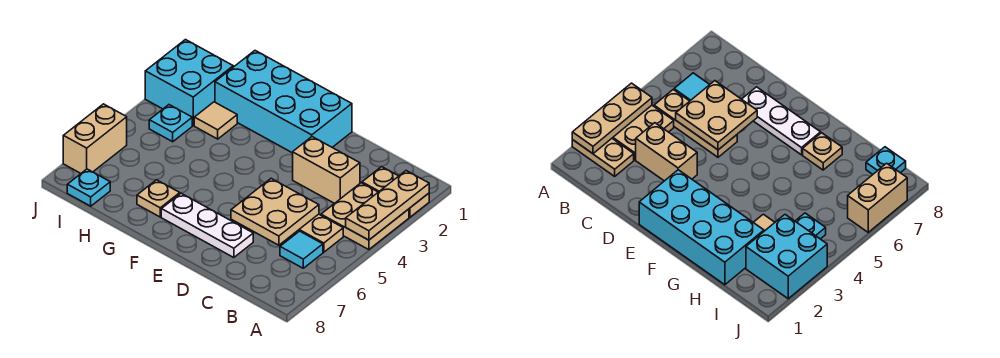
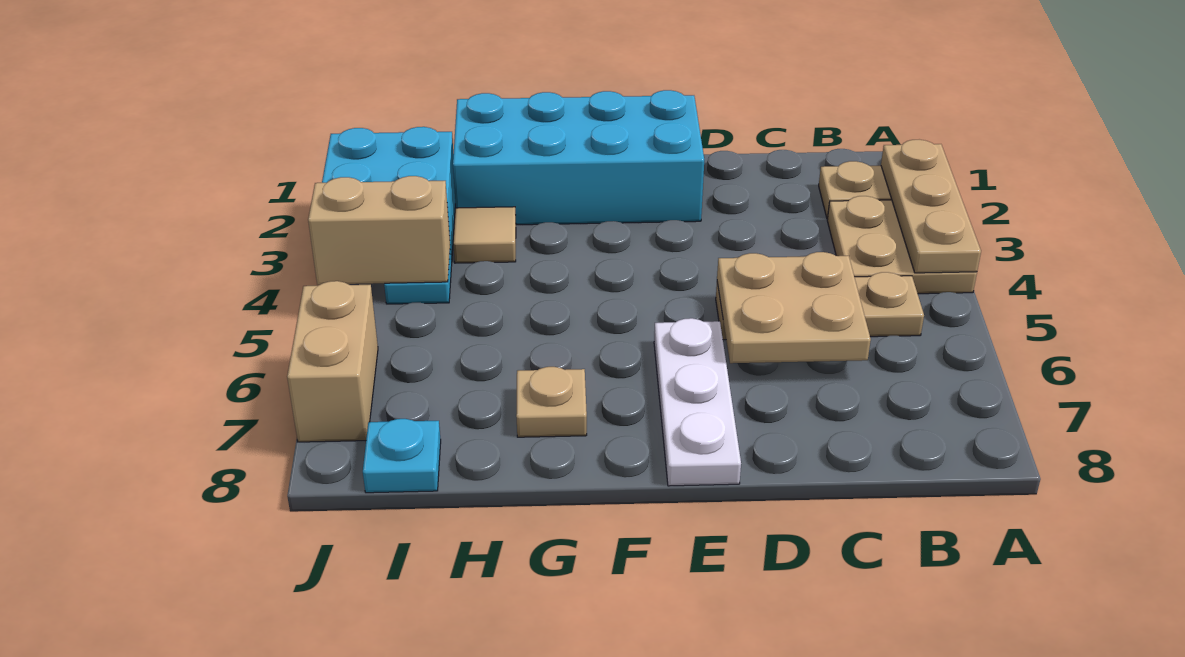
cyan tile B6 level 1 -> none
tan brick C3:D3 level 1 -> tan brick I4:J4 level 2
white plate D7:F7 level 1 -> white plate E6:E8 level 1

